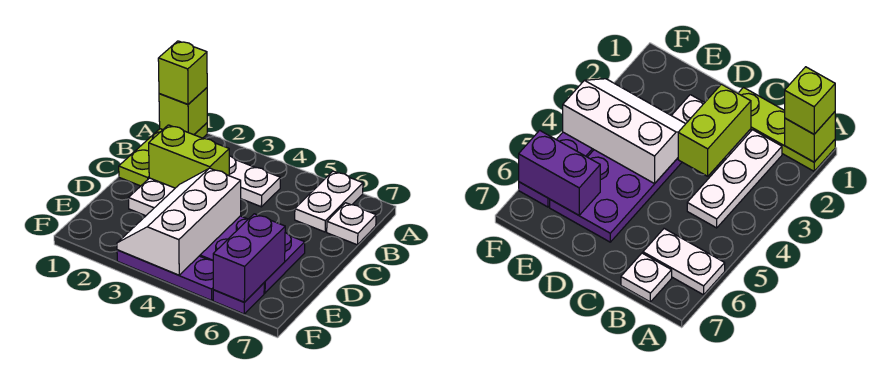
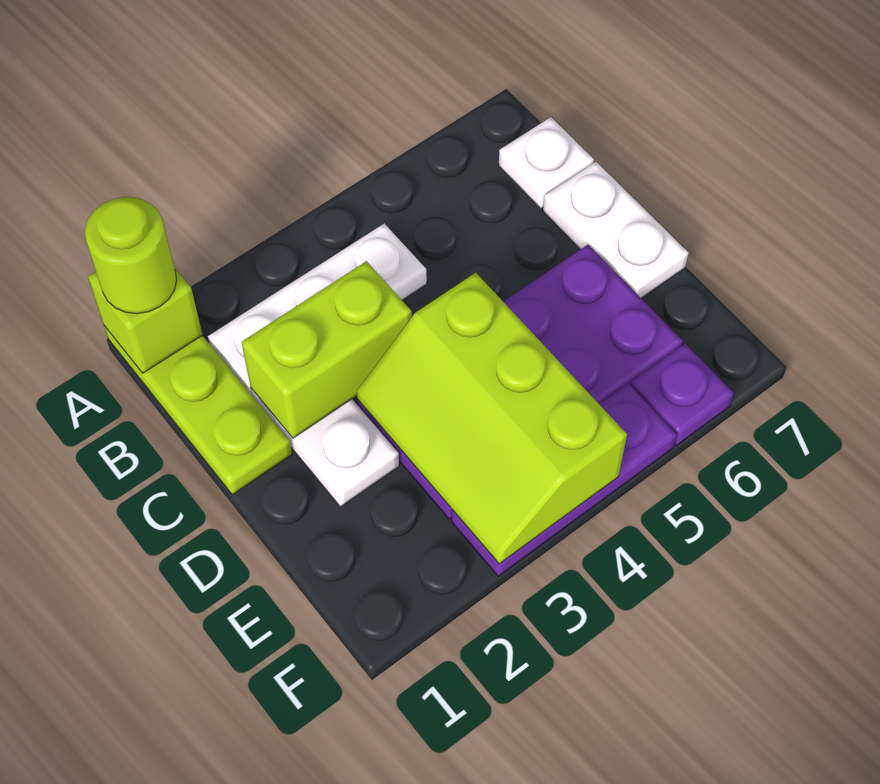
lime brick A1 level 3 -> lime round brick A1 level 3
white plate A6:B6 level 1 -> white plate C7:D7 level 1
white slope D3:F4 level 2 top 4 -> lime slope D3:F4 level 2 top 4
purple brick E6:F6 level 2 -> none

